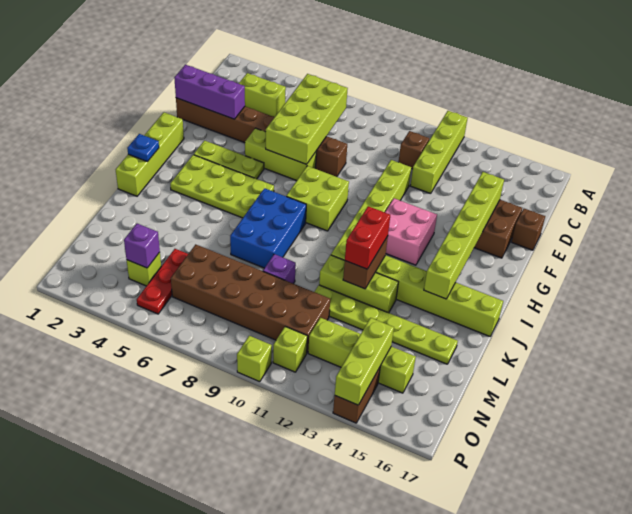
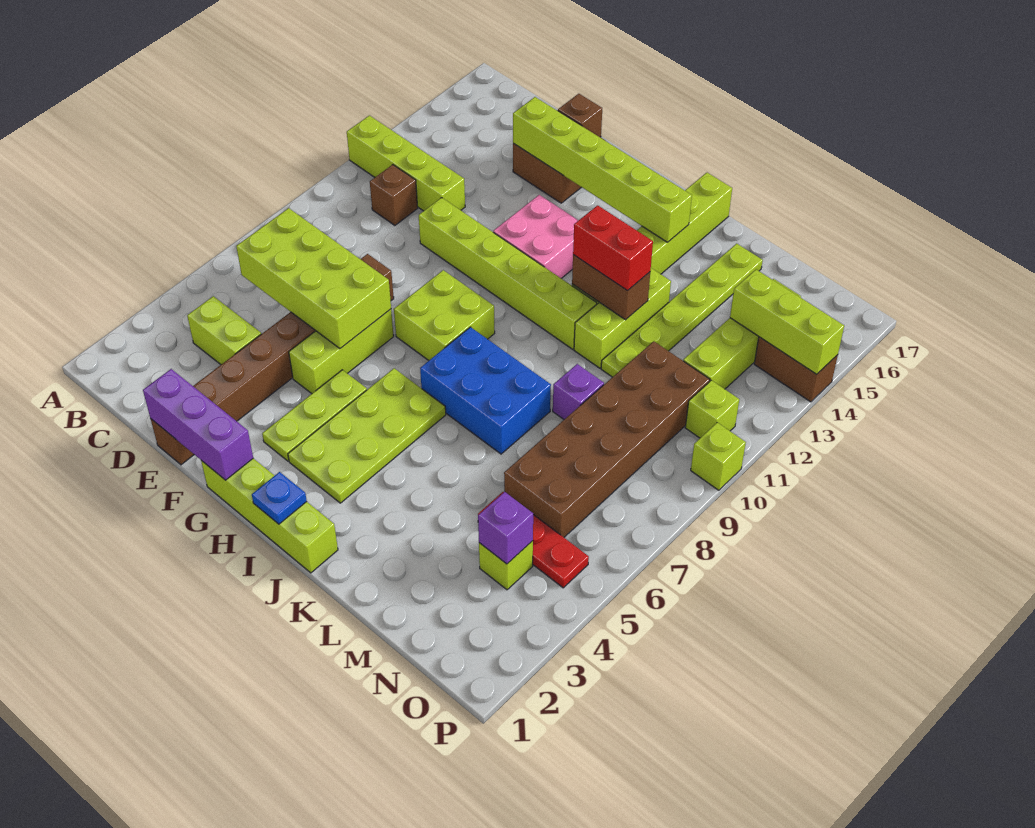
lime brick C3:C4 level 1 -> lime brick C4:D4 level 1
purple brick E1:E3 level 2 -> purple brick E1:G1 level 2

